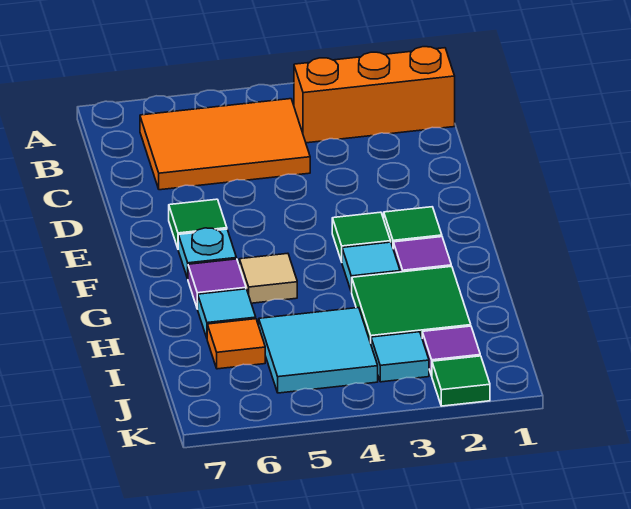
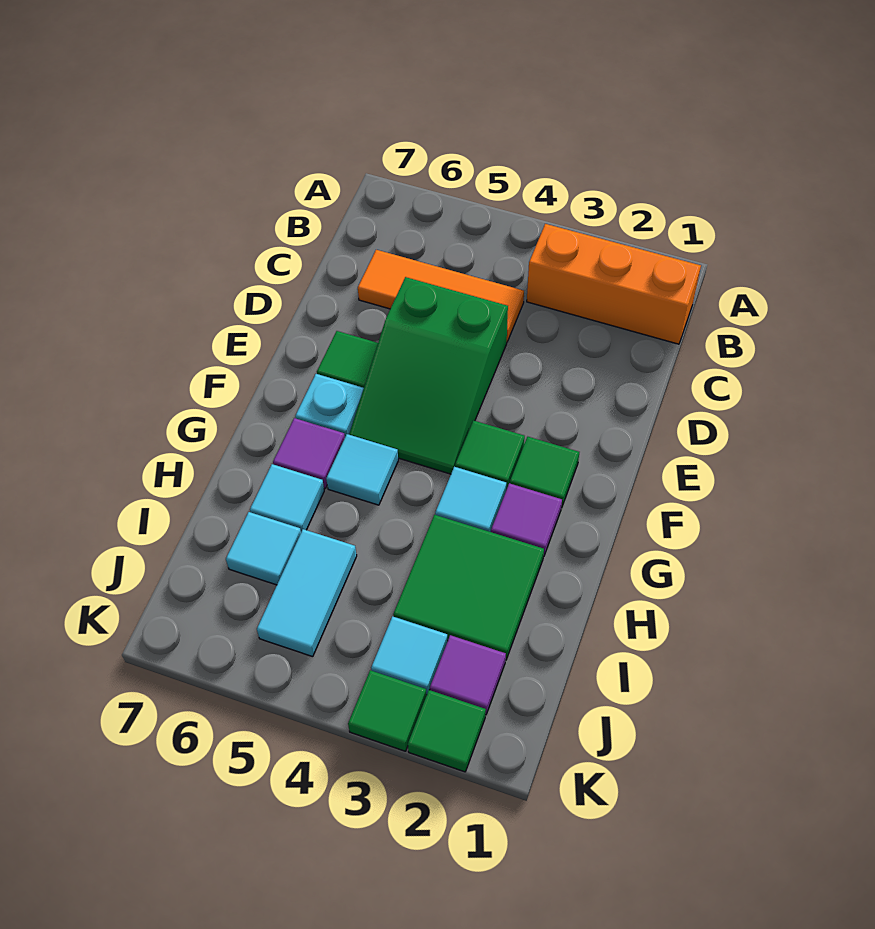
orange tile B4:C6 level 1 -> orange tile C4:C6 level 1
none -> green slope D4:F5 level 1 top D
tan tile G5 level 1 -> cyan tile G5 level 1
cyan tile I4:J5 level 1 -> cyan tile I5:J5 level 1
orange tile I6 level 1 -> cyan tile I6 level 1
none -> green tile K3 level 1

